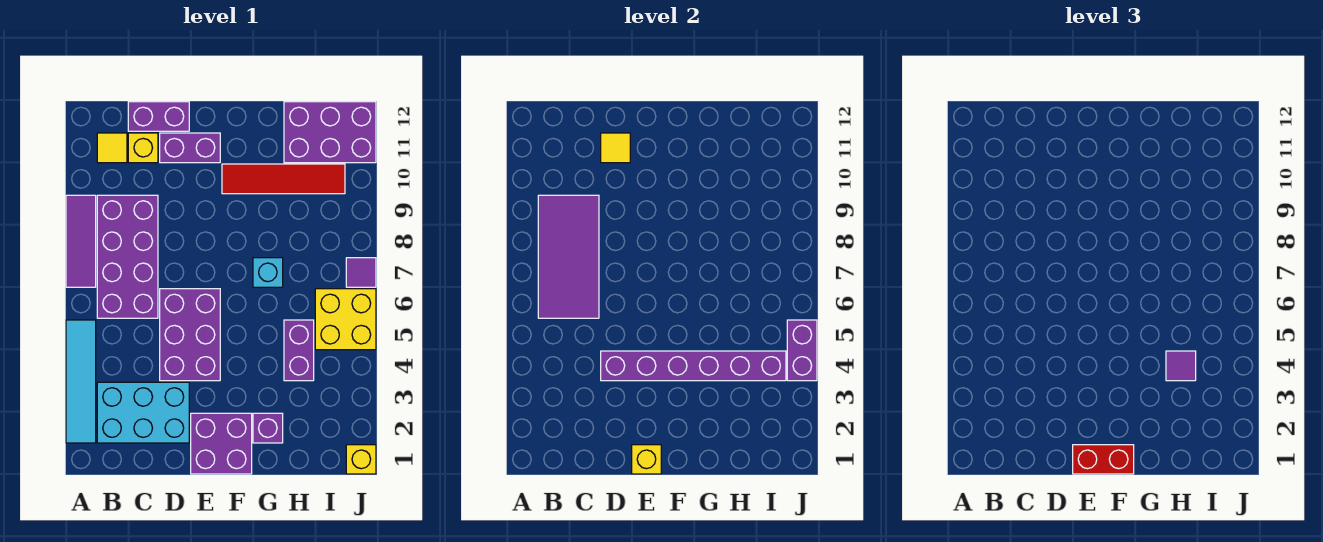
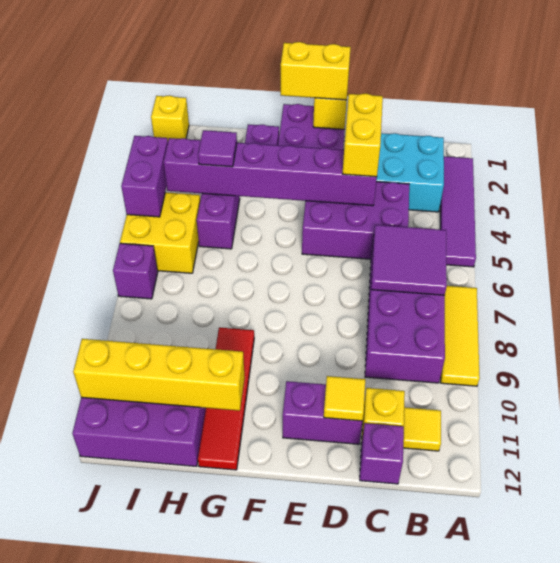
cyan tile A2:A5 level 1 -> purple tile A2:A5 level 1
purple tile A7:A9 level 1 -> yellow tile A7:A9 level 1
purple tile B6:C9 level 2 -> purple tile B6:C7 level 2
purple brick C12:D12 level 1 -> purple brick C12 level 1
none -> yellow brick D3:D4 level 3
purple brick D4:E6 level 1 -> purple brick C4:E5 level 1
red brick E1:F1 level 3 -> yellow brick E1:F1 level 3
red tile F10:I10 level 1 -> red tile G9:G12 level 1
cyan brick G7 level 1 -> none
none -> yellow brick G11:J11 level 2
purple tile J7 level 1 -> purple brick J7 level 1

